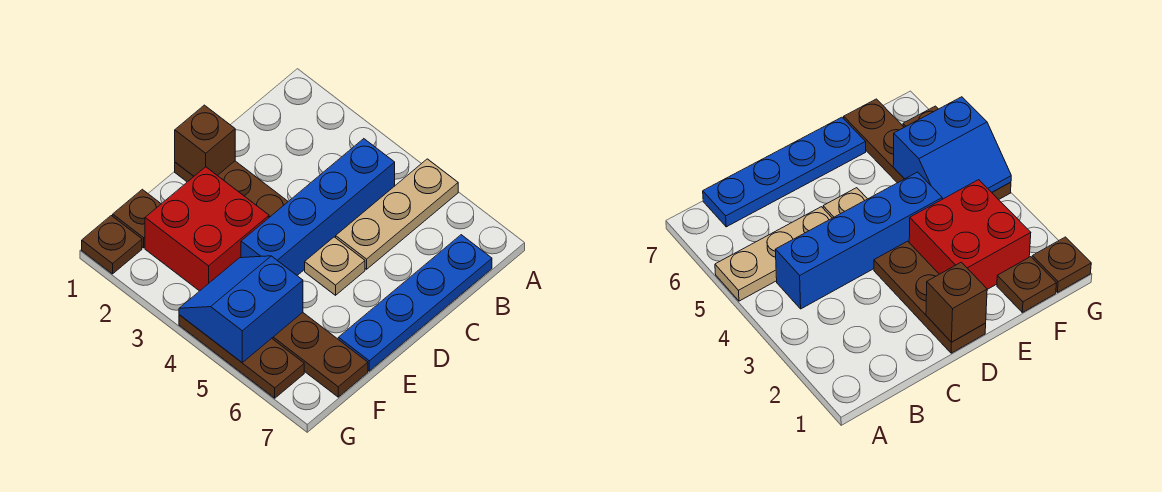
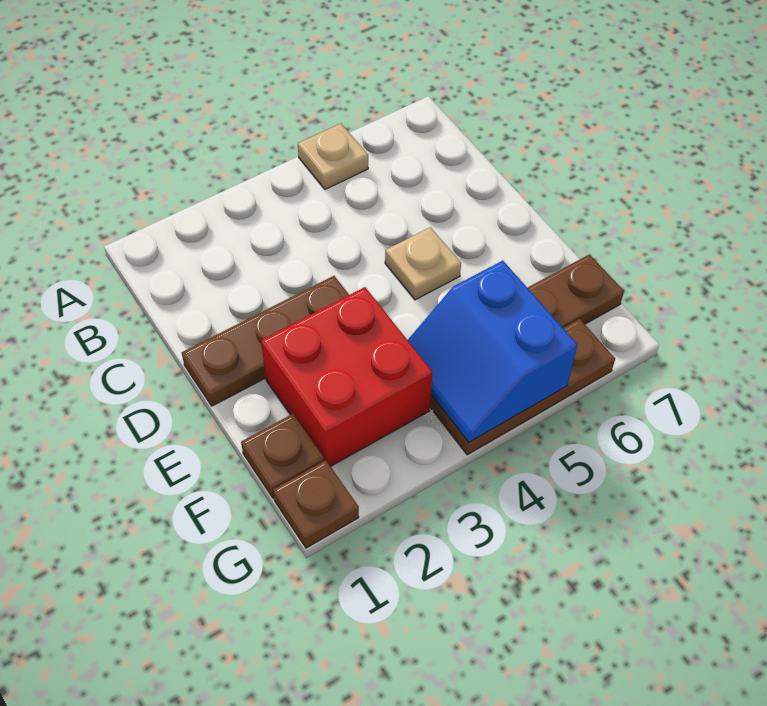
tan plate A5:C5 level 1 -> tan plate A5 level 1
blue brick B4:E4 level 1 -> none
blue plate B7:E7 level 1 -> none
brown brick D1 level 2 -> none

